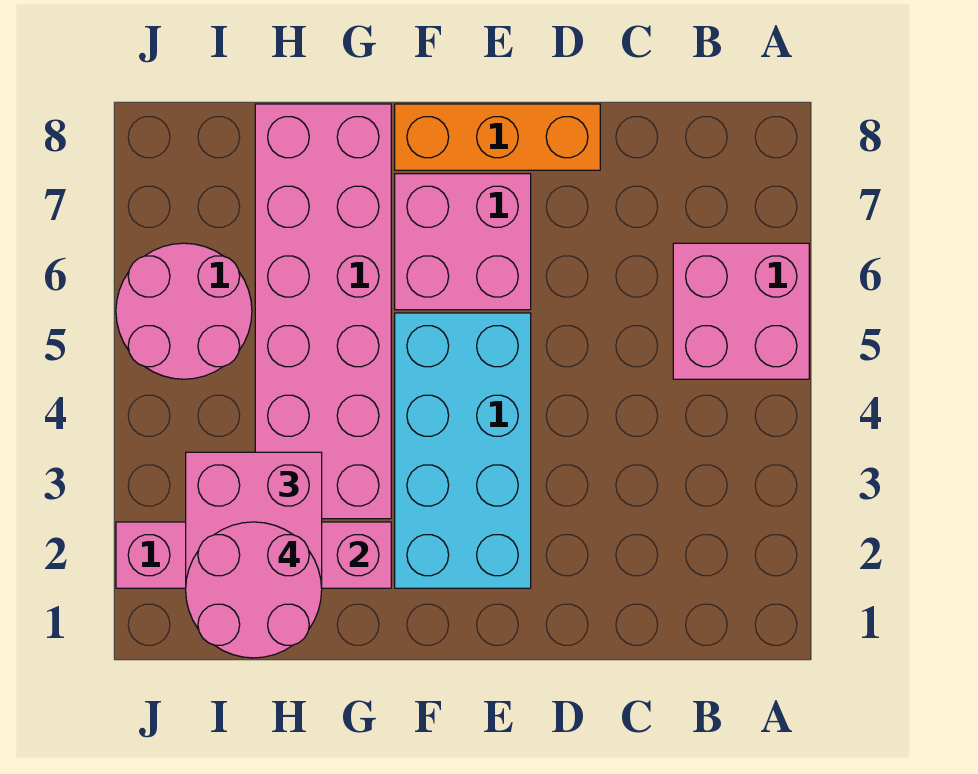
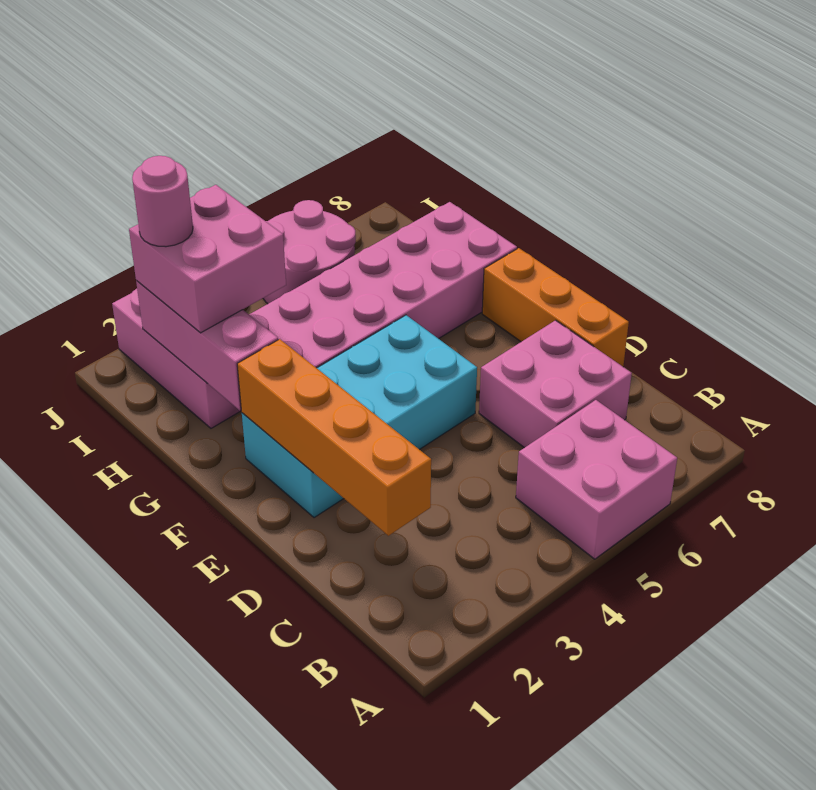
none -> orange brick C2:F2 level 2
pink brick E6:F7 level 1 -> pink brick C6:D7 level 1
pink round brick H1:I2 level 4 -> pink round brick I2 level 4

